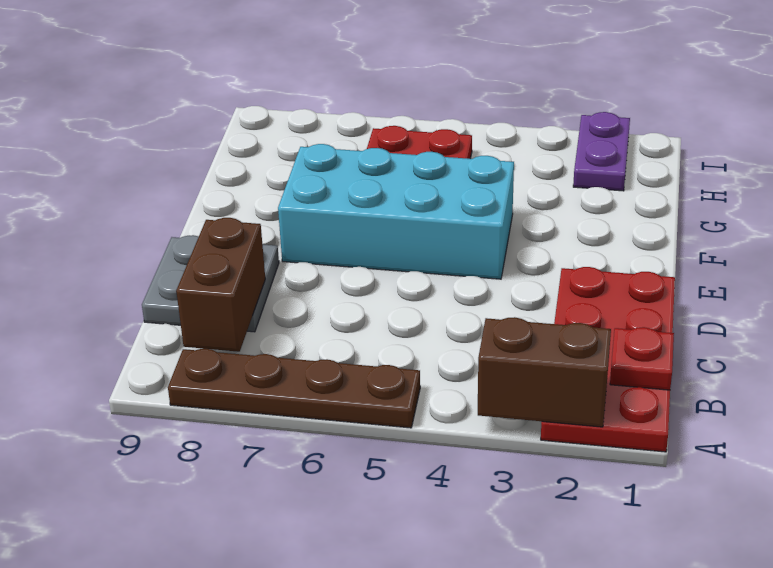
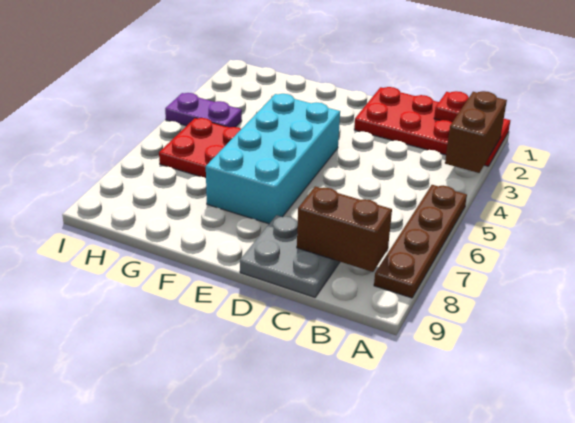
purple plate H2:I2 level 1 -> purple plate H4:I4 level 1

